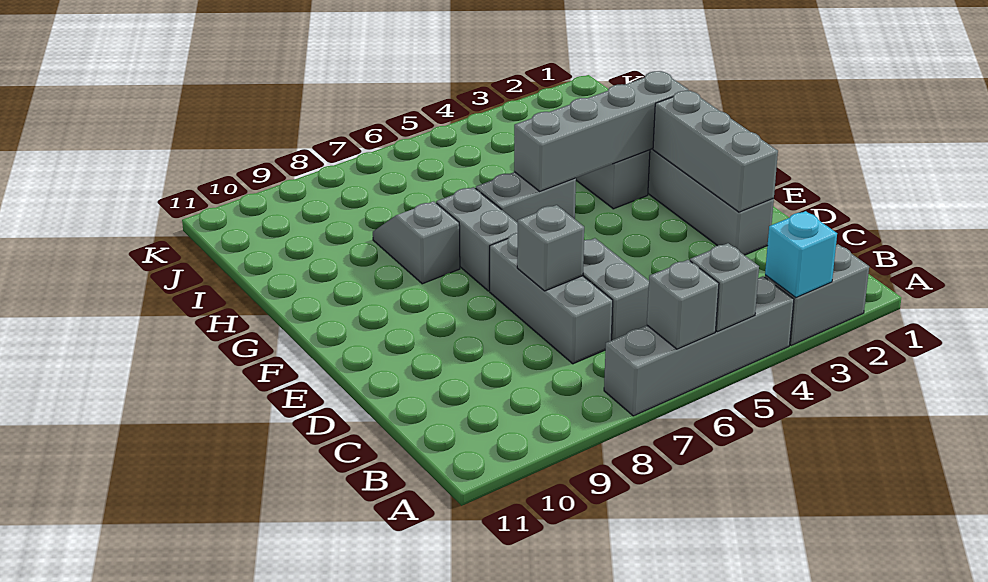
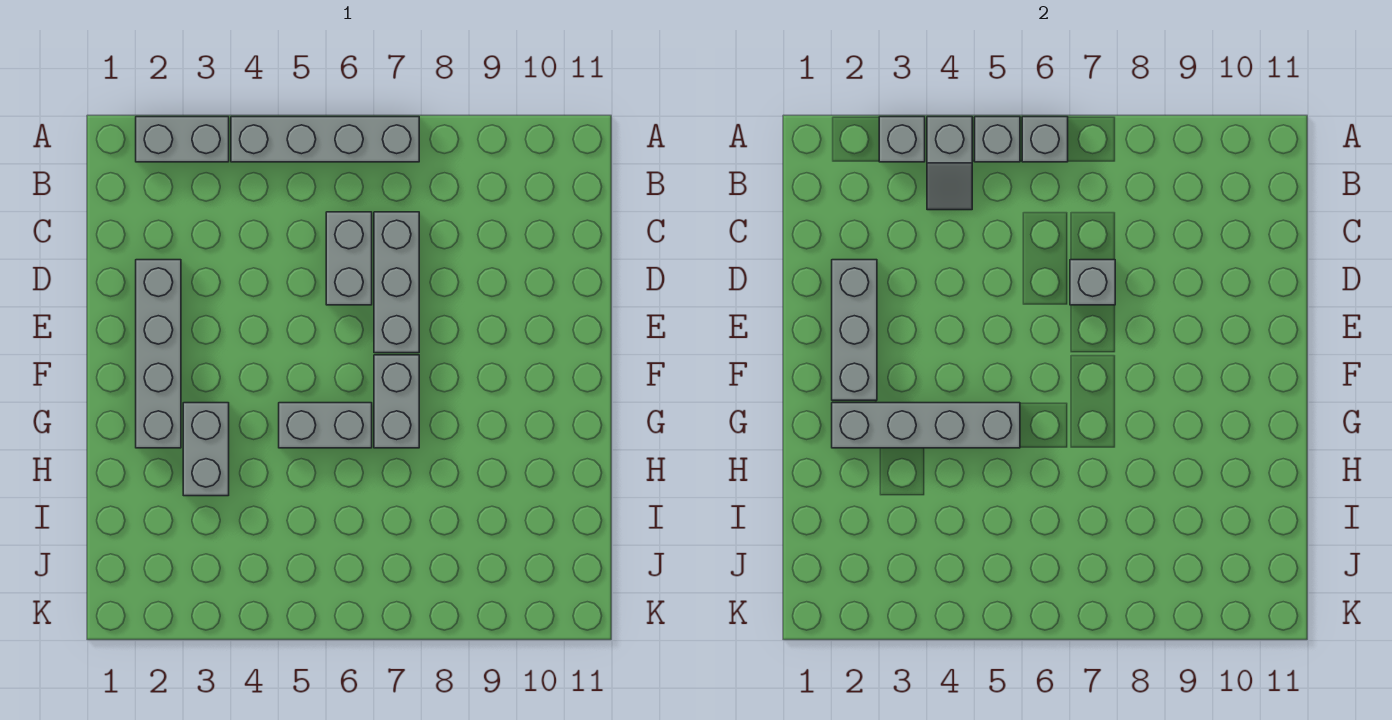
cyan brick A3 level 2 -> grey brick A3 level 2
grey slope G8:H8 level 1 top G -> grey slope A4:B4 level 2 top A

